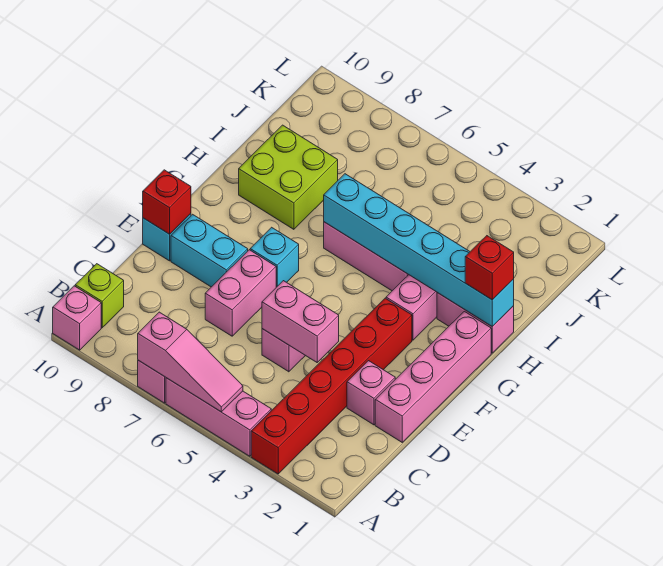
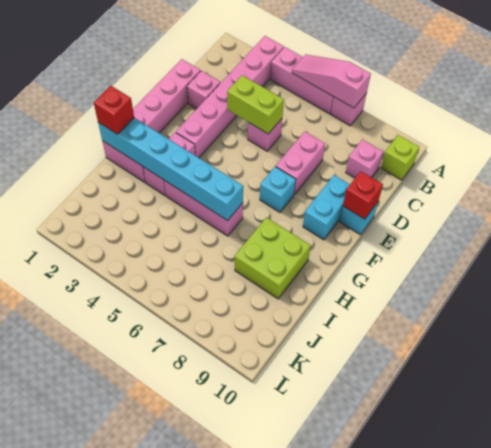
red brick A3:F3 level 1 -> pink brick A3:F3 level 1
pink brick A10 level 1 -> pink brick C9 level 1
pink brick D4:D5 level 2 -> lime brick D4:D5 level 2
cyan brick E8:E9 level 1 -> cyan brick E9:F9 level 1

